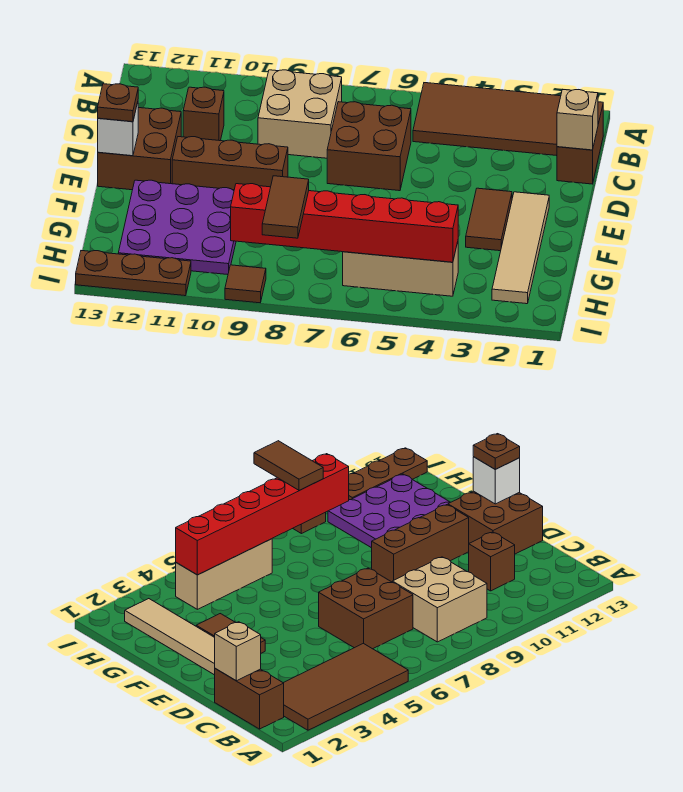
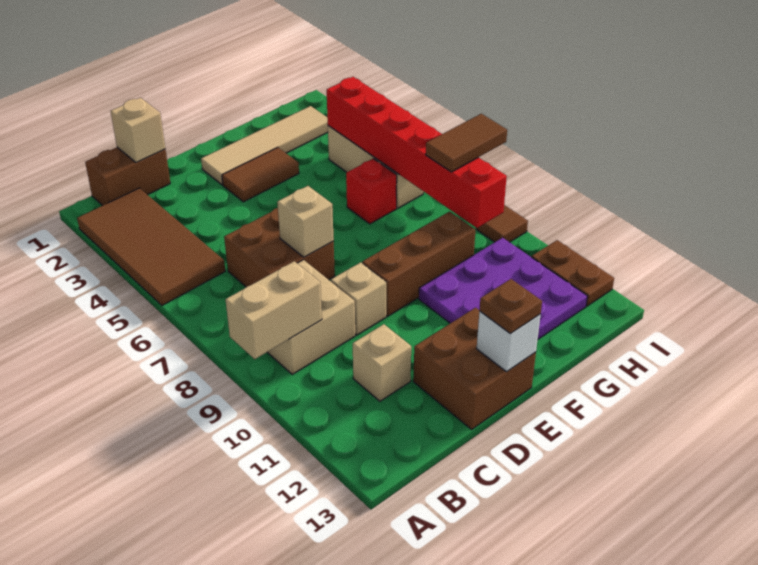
none -> tan brick A9:B9 level 2
brown brick C11 level 1 -> tan brick C11 level 1
none -> tan brick D7 level 2
none -> tan brick D9 level 1
brown brick E9:E11 level 1 -> brown brick E9:G9 level 1
none -> red brick G6 level 1
brown plate I11:I13 level 1 -> brown plate I11:I12 level 1

